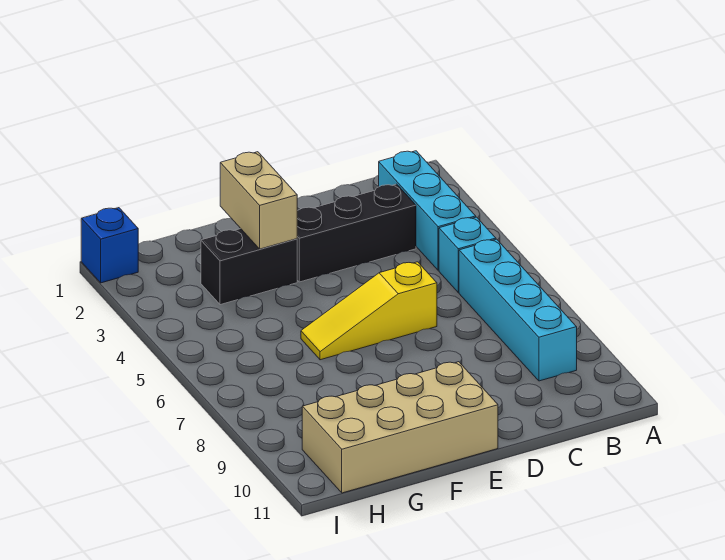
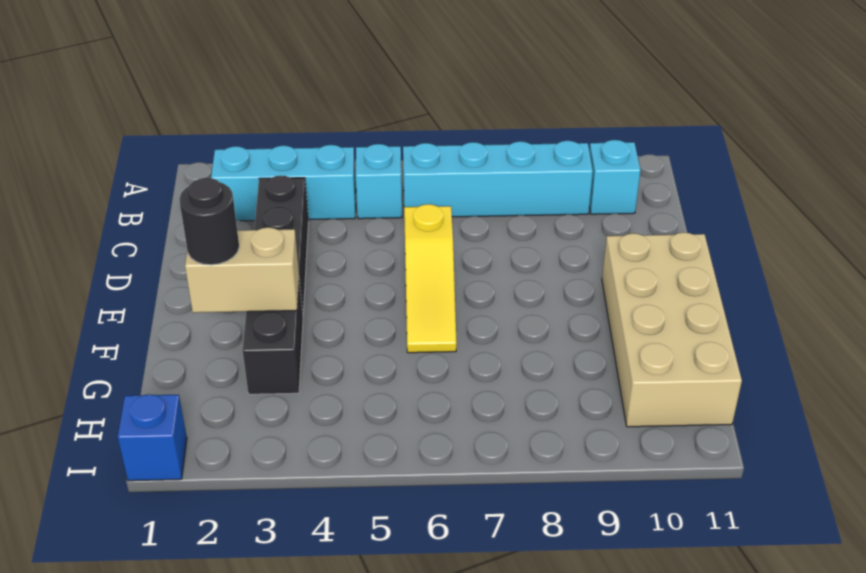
none -> cyan brick B10 level 1
none -> black round brick F2 level 3

